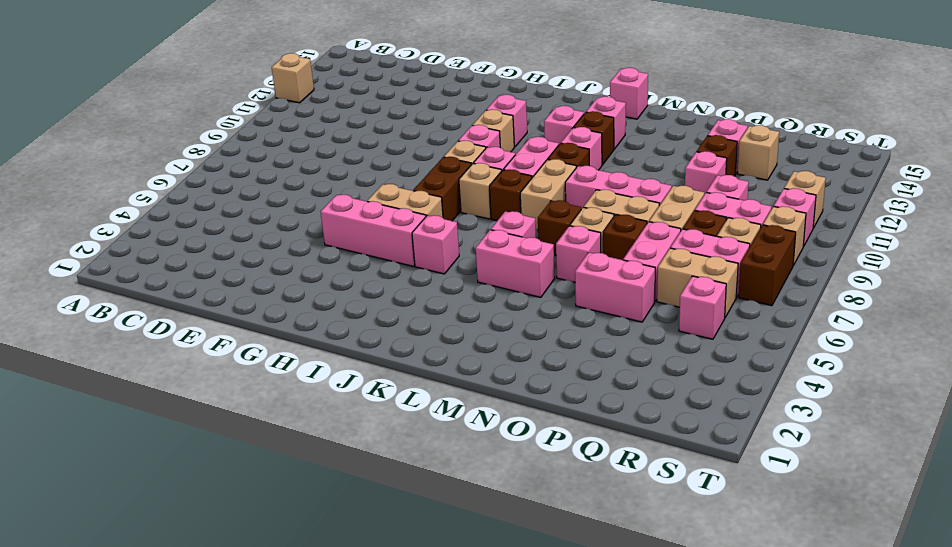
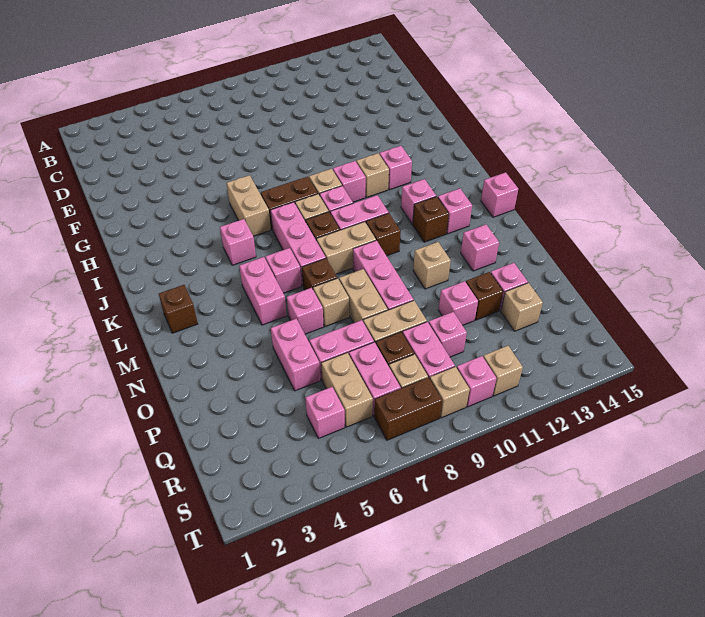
tan brick A12 level 1 -> tan brick N11 level 1
pink brick G5:I5 level 1 -> pink brick J7:L7 level 1
pink brick L11 level 1 -> pink brick N13 level 1
brown brick O7 level 1 -> brown brick L2 level 1

